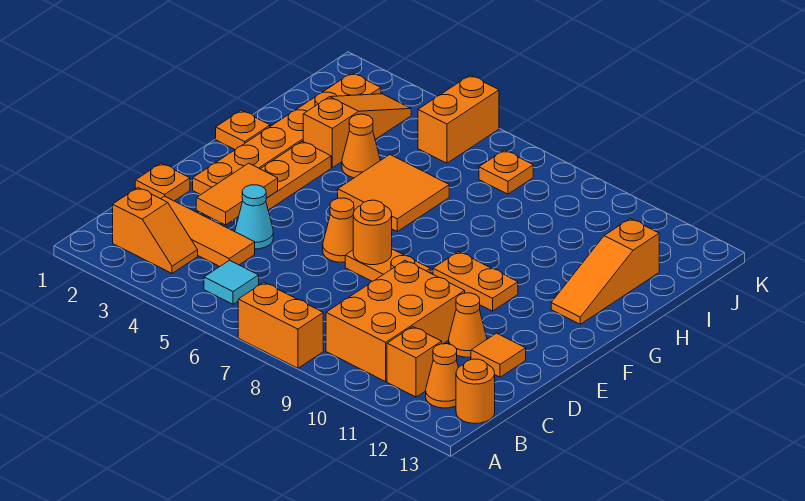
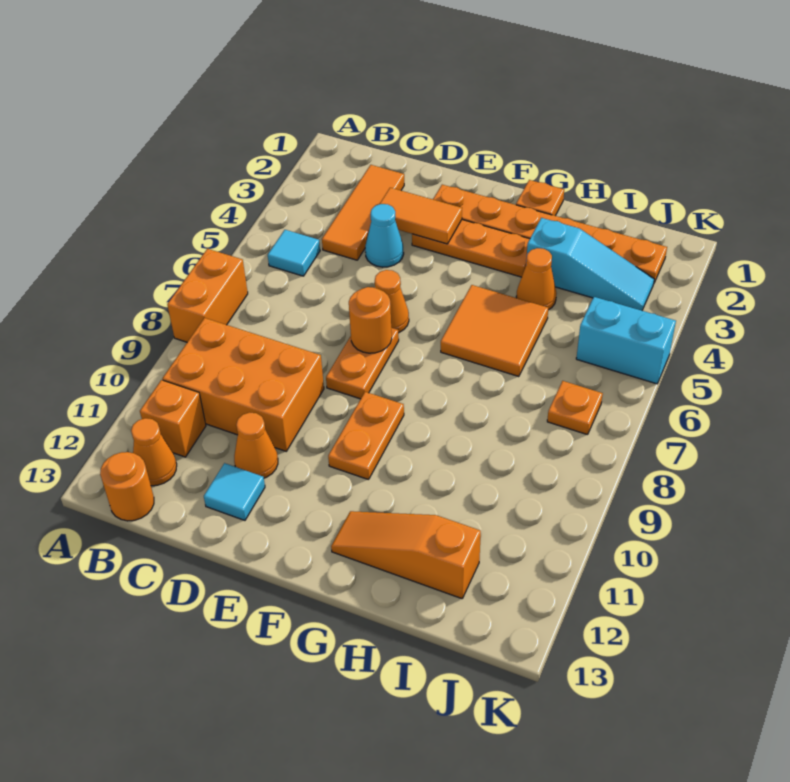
orange slope B2:B3 level 1 top 2 -> none
orange plate D1 level 1 -> none
orange tile D12 level 1 -> cyan tile D12 level 1
orange slope H3:J3 level 1 top H -> cyan slope H3:J3 level 1 top H
orange brick J5:K5 level 1 -> cyan brick J5:K5 level 1

